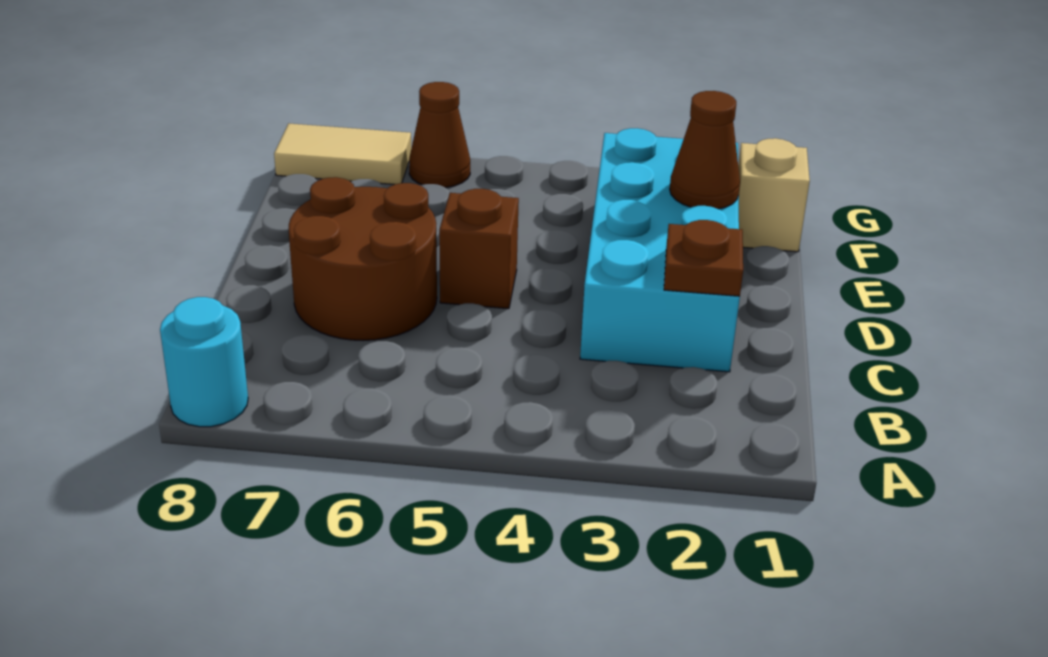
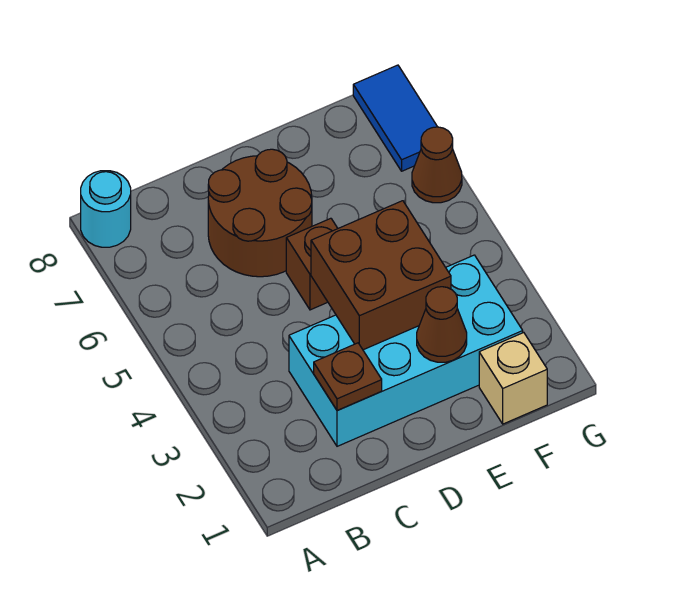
none -> brown brick D3:E4 level 2
tan tile G7:G8 level 1 -> blue tile G7:G8 level 1

